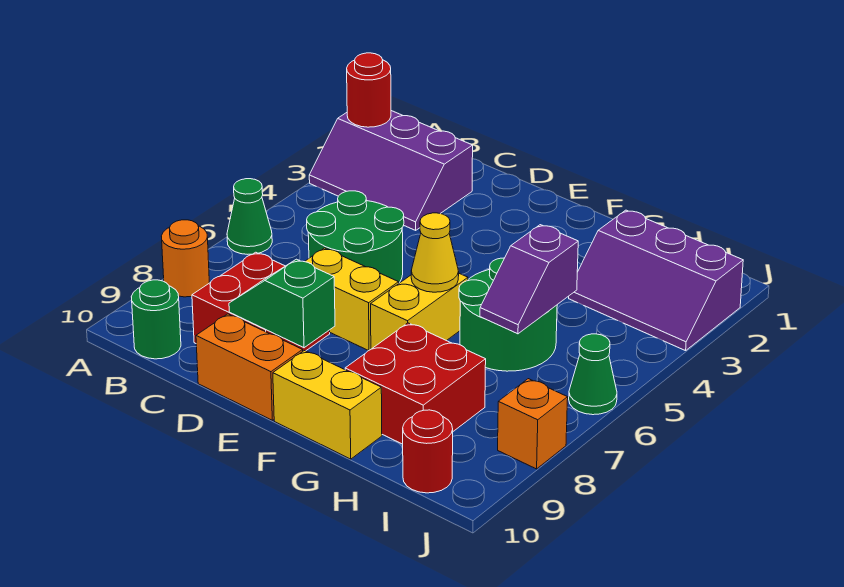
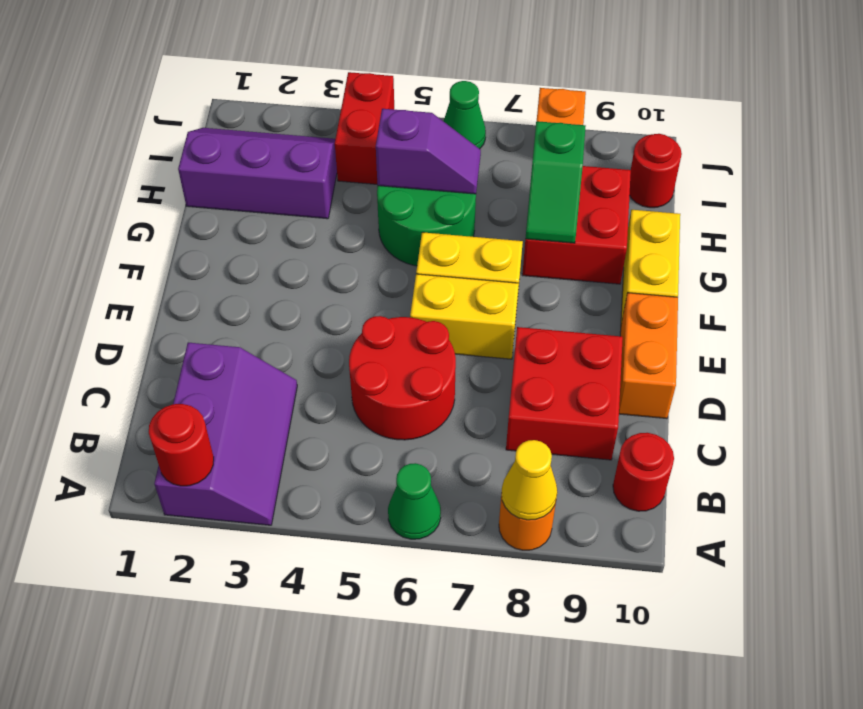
green round brick B10 level 1 -> red round brick B10 level 1
green round brick C5:D6 level 1 -> red round brick C5:D6 level 1
yellow brick D7:E7 level 1 -> yellow brick E6:E7 level 1
green slope D9:E9 level 2 top E -> green slope G8:H8 level 2 top H
yellow cone F6 level 2 -> yellow cone A8 level 2
purple slope H2:J3 level 1 top 2 -> purple slope H1:I3 level 1 top H
none -> red brick I4:J4 level 1

